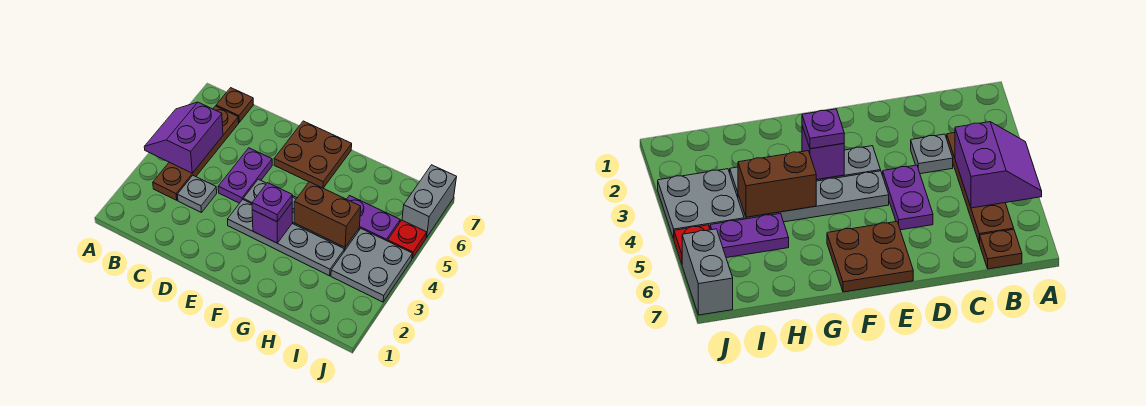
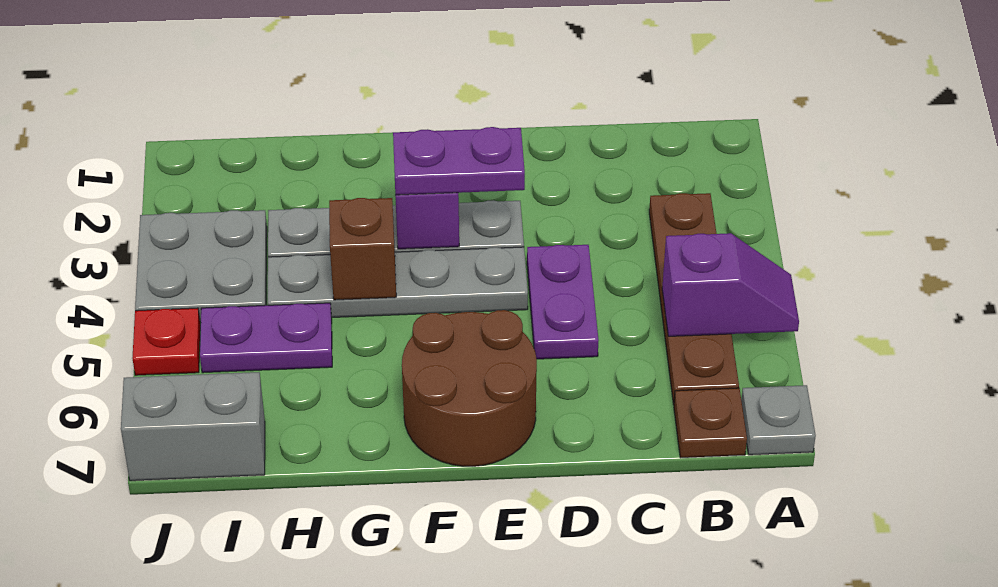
purple slope A4:B5 level 2 top B -> purple slope A5:B5 level 2 top B
grey plate C3 level 1 -> grey plate A7 level 1
brown plate E6:F7 level 1 -> brown round brick E6:F7 level 1
purple plate F3 level 3 -> purple plate E3:F3 level 3
brown brick G4:H4 level 2 -> brown brick G4 level 2
grey brick J6:J7 level 1 -> grey brick I7:J7 level 1

